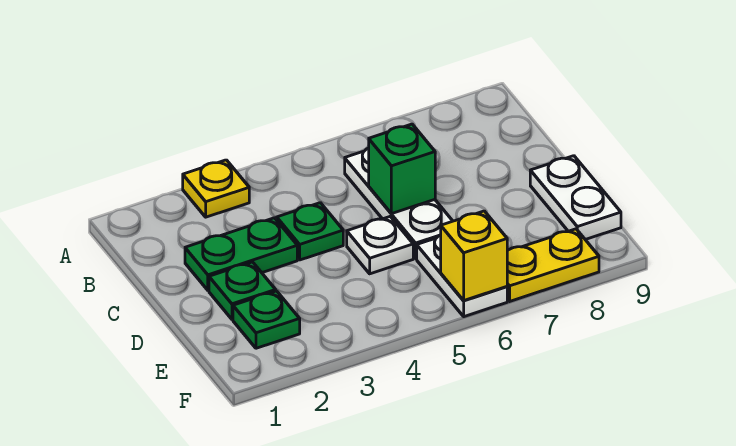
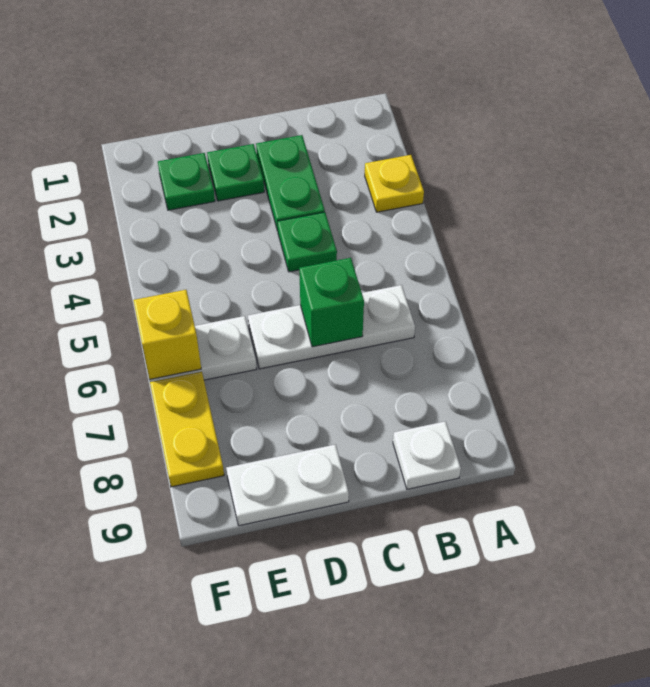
white plate D5 level 1 -> white plate B9 level 1

